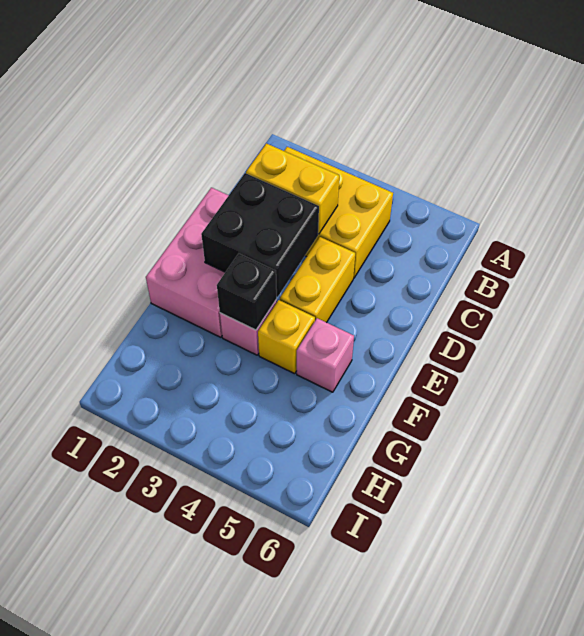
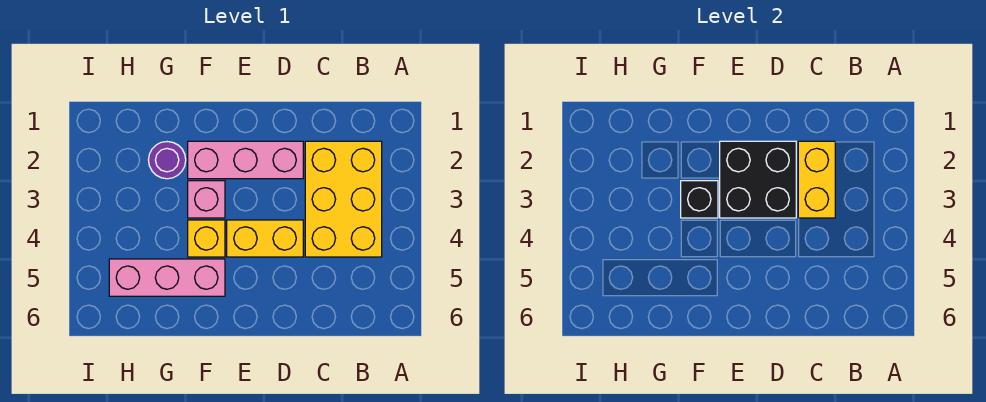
pink brick D1:F2 level 1 -> pink brick D2:F2 level 1
pink brick F5 level 1 -> pink brick F5:H5 level 1
none -> purple round brick G2 level 1

